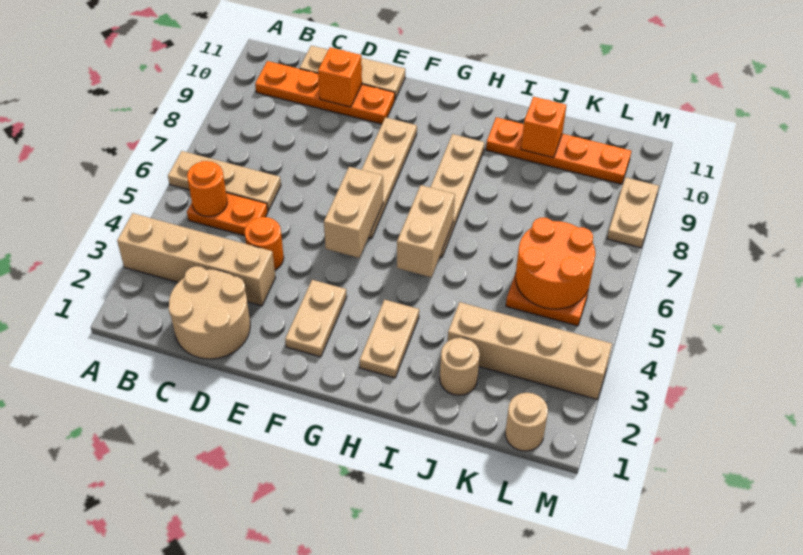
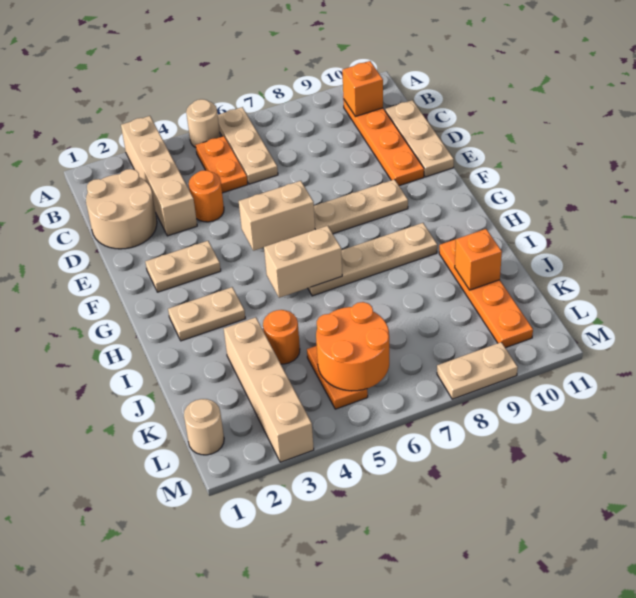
orange round brick B5 level 2 -> orange round brick J4 level 1
orange brick D10 level 2 -> orange brick B10 level 2
tan round brick J2 level 1 -> tan round brick A5 level 1

